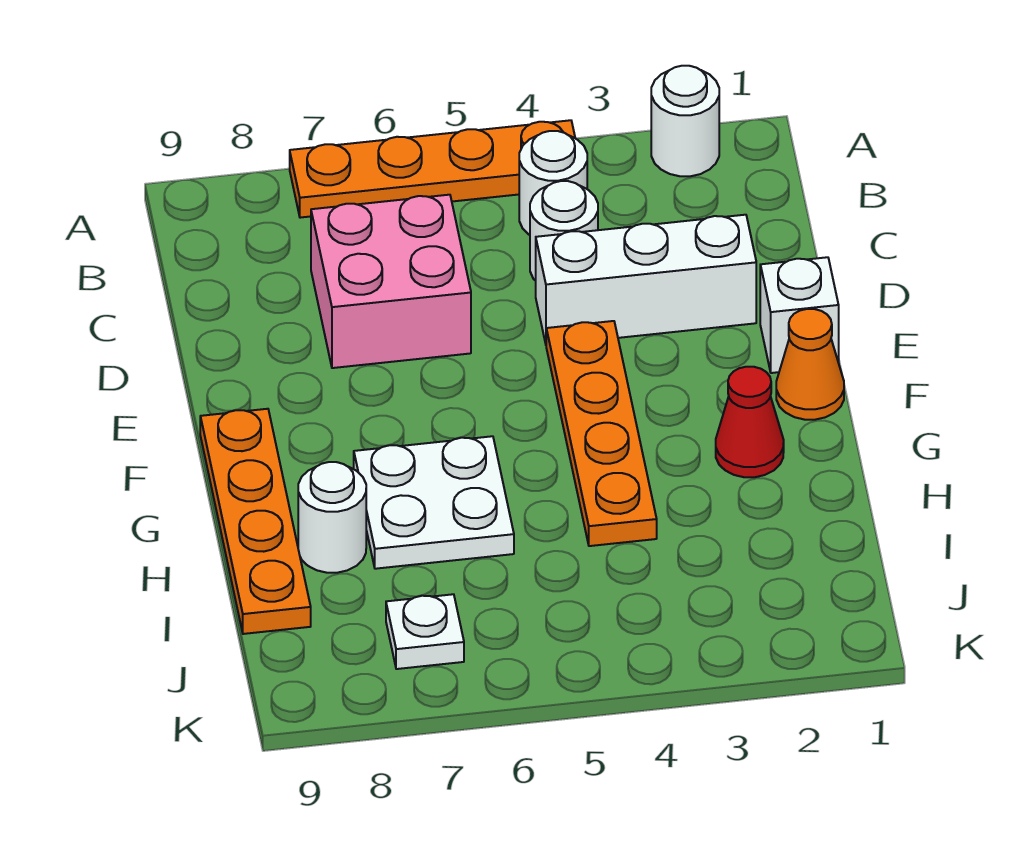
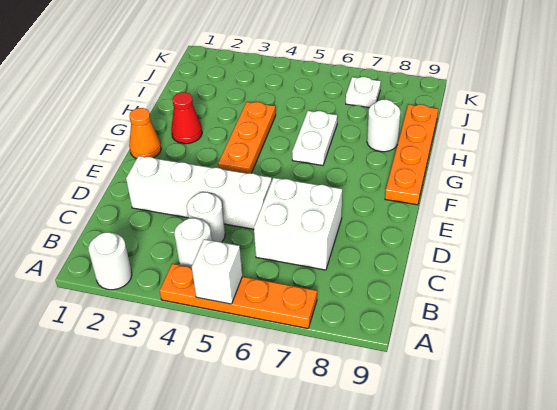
pink brick C6:D7 level 1 -> white brick C6:D7 level 1
white brick D2:D4 level 1 -> white brick D2:D5 level 1
white brick E1 level 1 -> white brick A5 level 2
orange plate E4:H4 level 1 -> orange plate F4:H4 level 1
white plate G6:H7 level 1 -> white plate G6:H6 level 1

